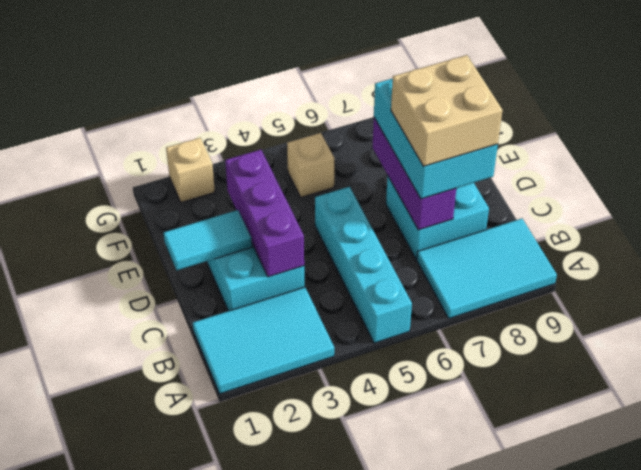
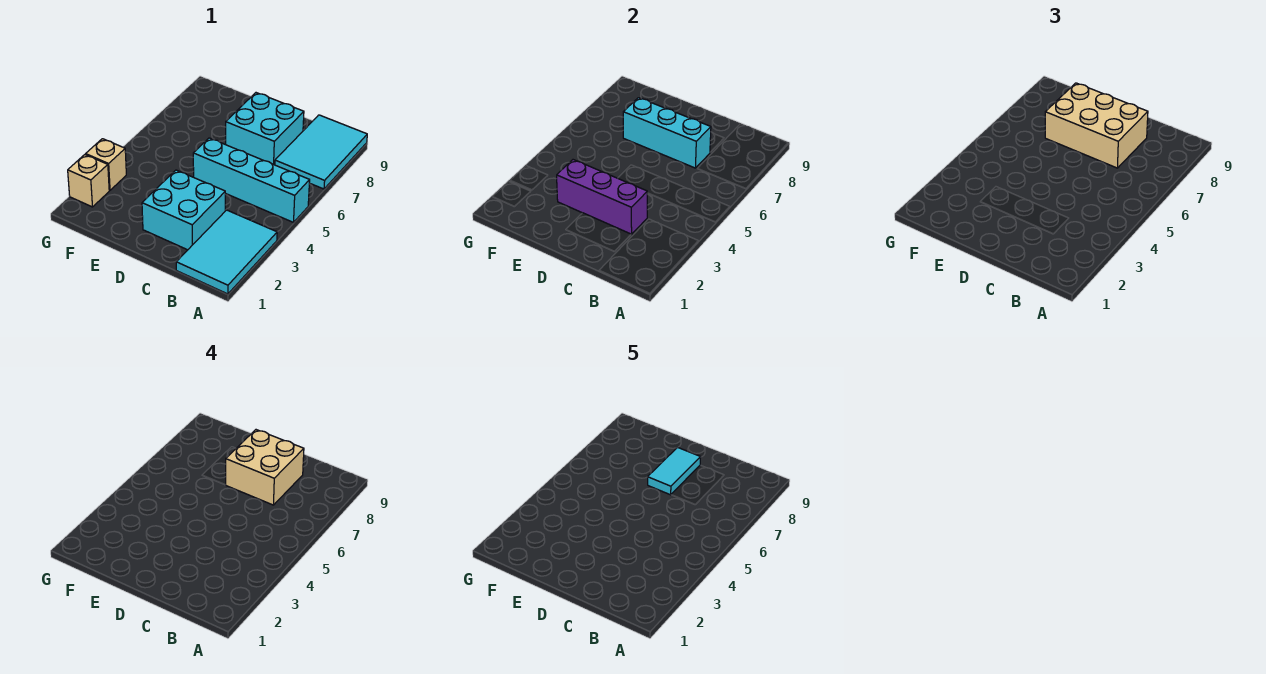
purple brick C7:E7 level 2 -> cyan brick C7:E7 level 2
cyan brick C7:E8 level 3 -> tan brick C7:E8 level 3
cyan tile D1:D2 level 2 -> cyan tile D7:D8 level 5
tan brick F5 level 1 -> tan brick G3 level 1

